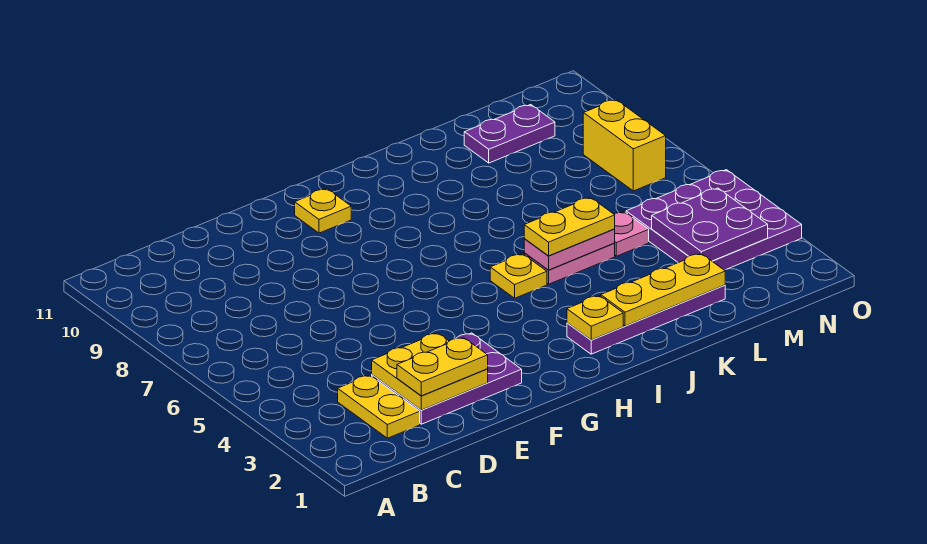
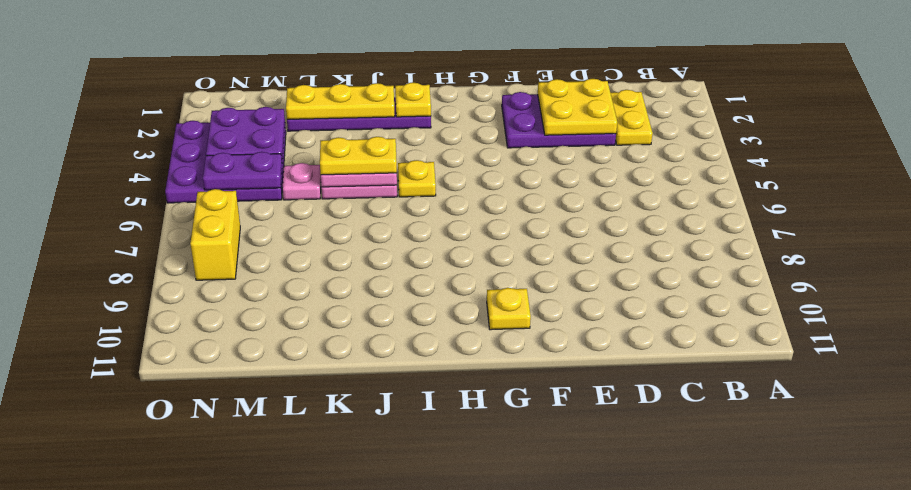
yellow plate D2:E2 level 3 -> none
purple plate L10:M10 level 1 -> purple plate M5:N5 level 2

